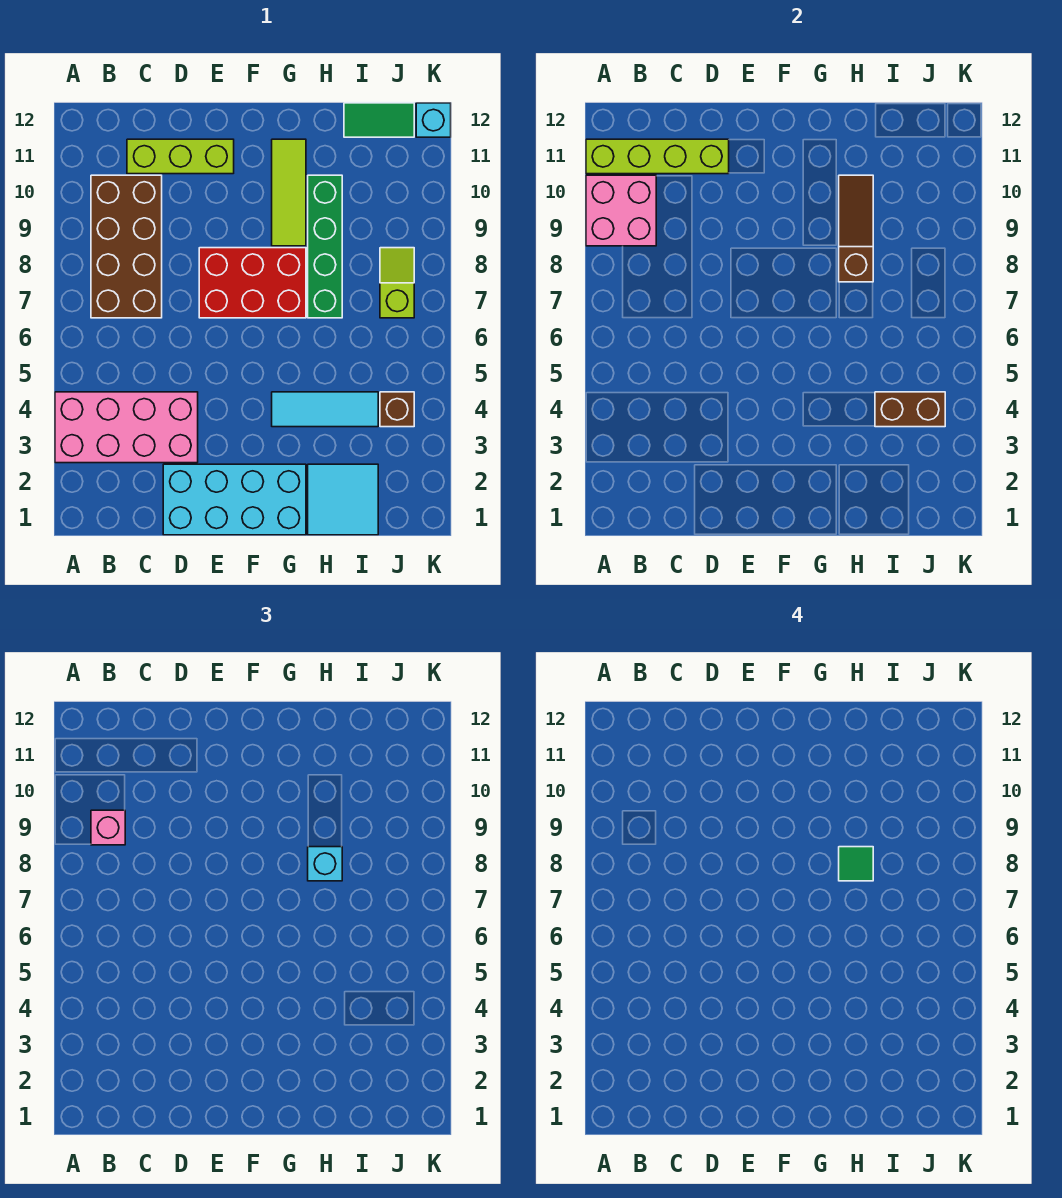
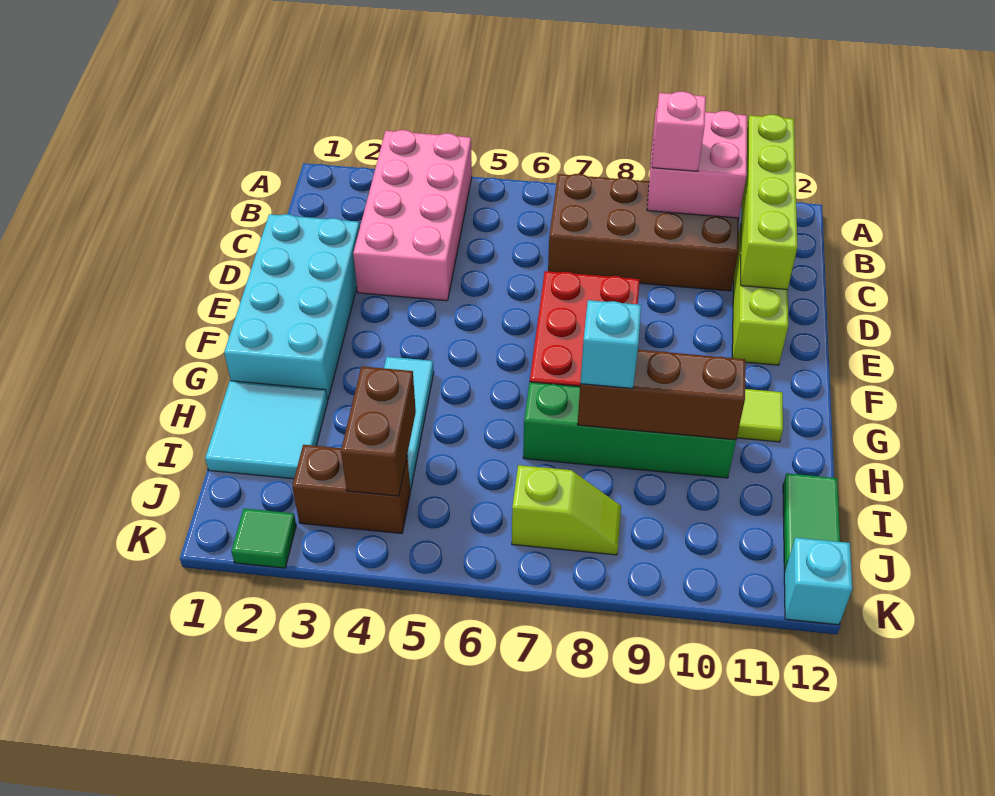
brown slope H8:H10 level 2 top 8 -> brown brick H8:H10 level 2
green tile H8 level 4 -> green tile K2 level 1
brown brick J4 level 1 -> brown brick J3:J4 level 1

